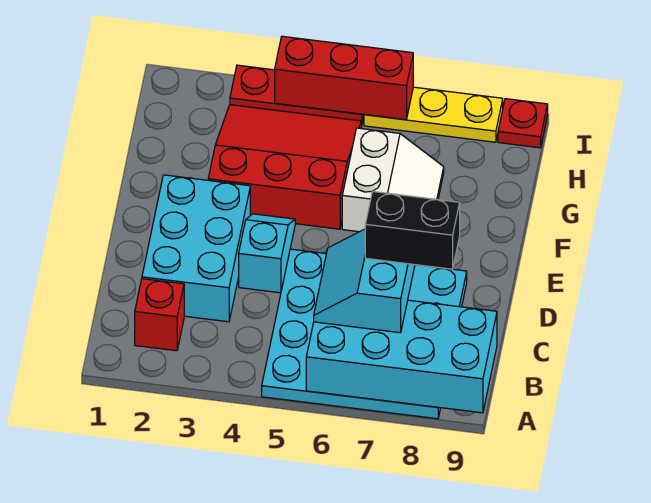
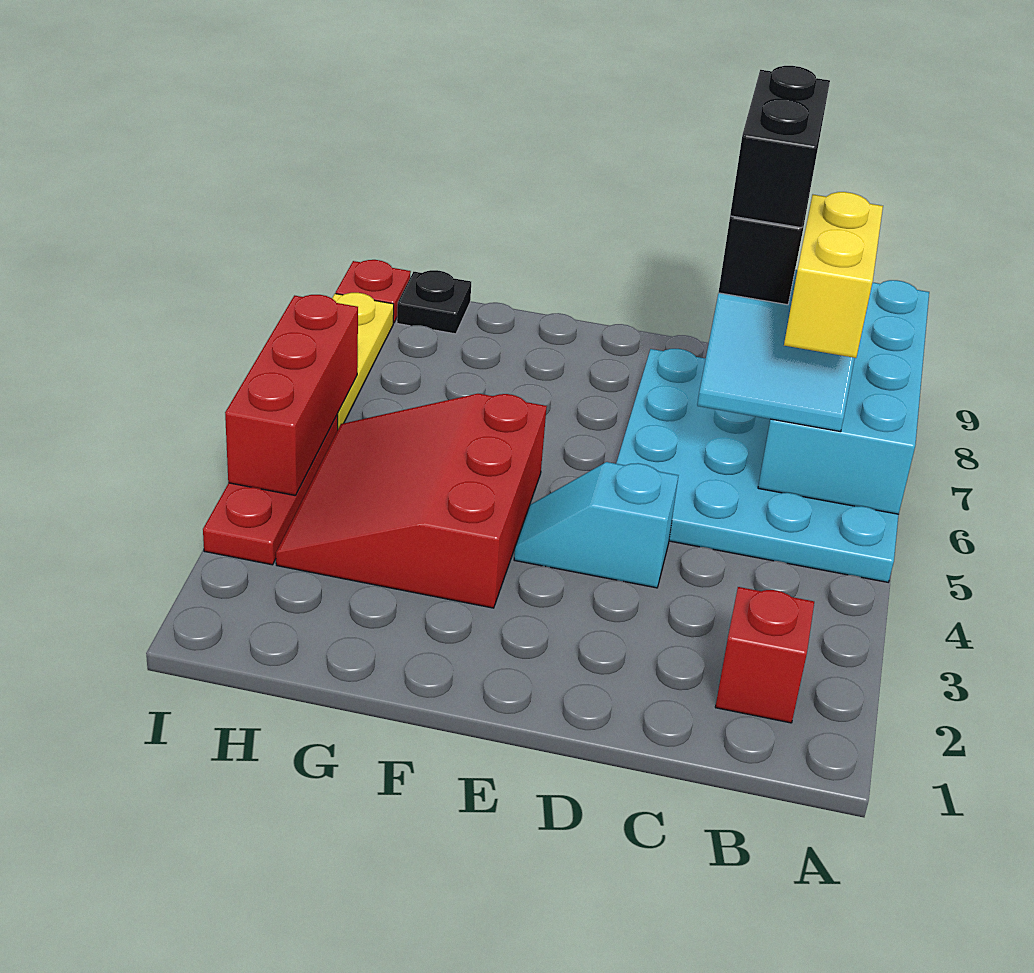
none -> yellow brick B6:B7 level 4
cyan brick C2:E3 level 1 -> none
none -> black brick C7:C8 level 5
white slope F6:G7 level 1 top 6 -> none
none -> black plate H9 level 1

